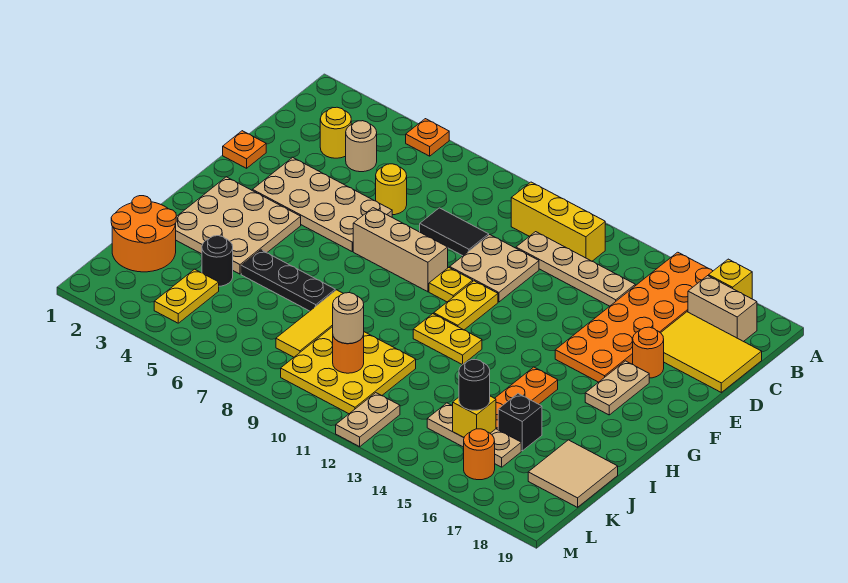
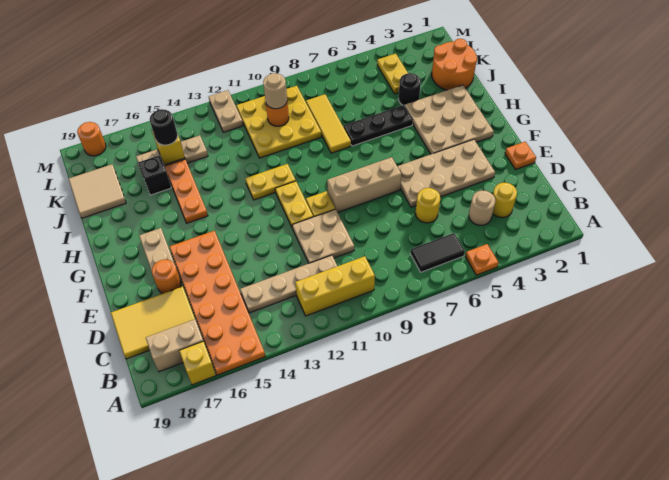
black tile D8:D9 level 1 -> black tile B6:B7 level 1
orange round brick L16 level 1 -> orange round brick M18 level 1

